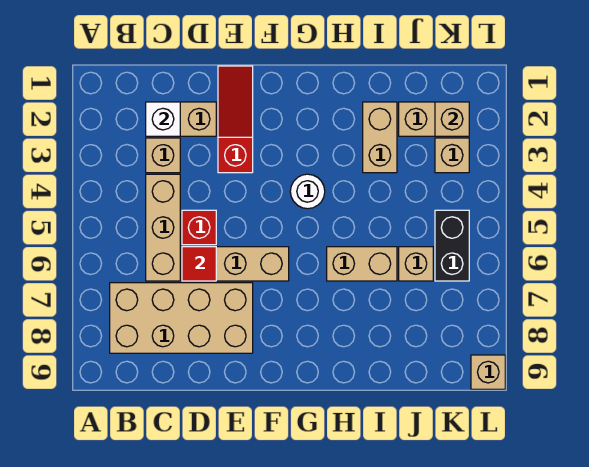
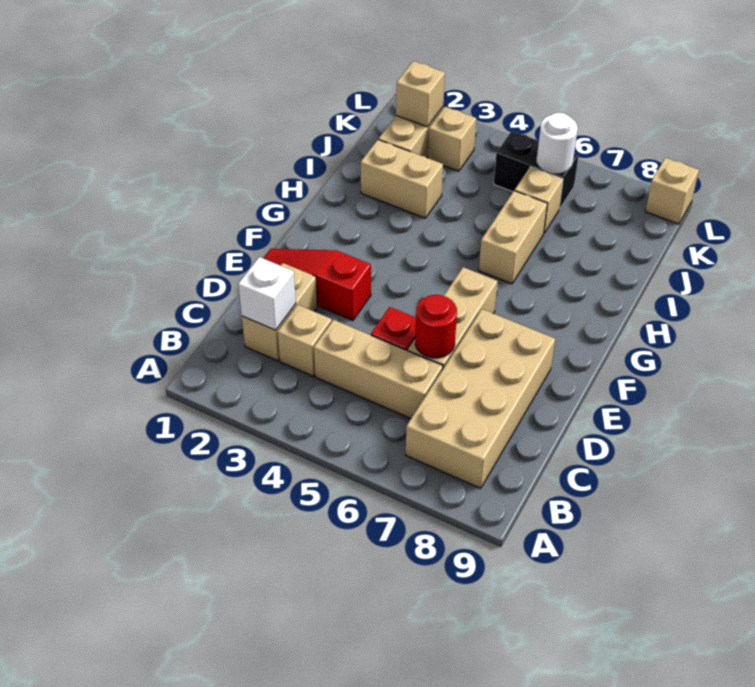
red tile D6 level 2 -> red round brick D6 level 2
white round brick G4 level 1 -> white round brick K6 level 2

